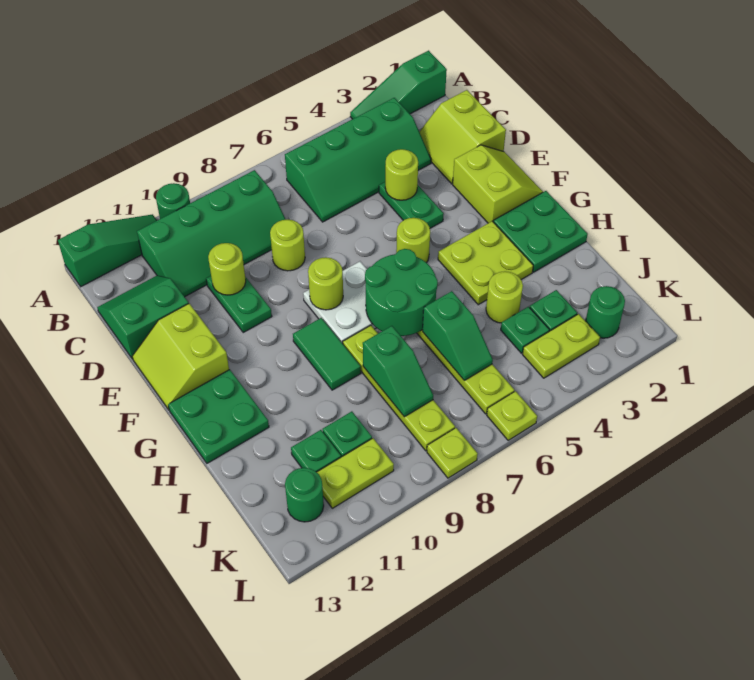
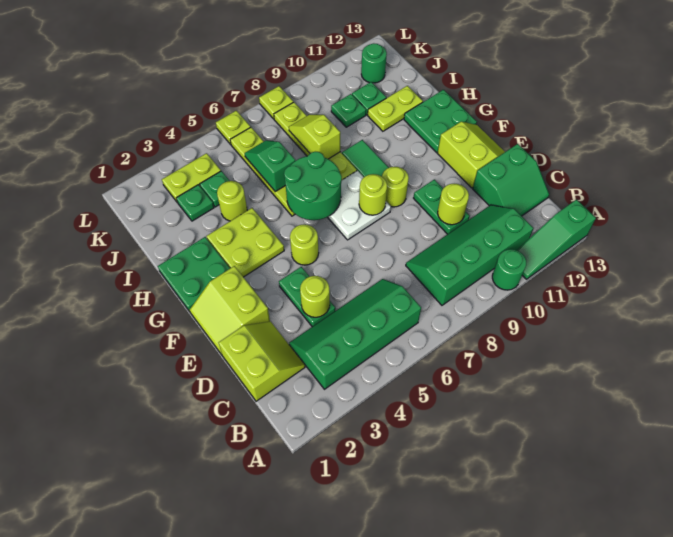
green slope A1:A3 level 1 top 1 -> none
lime round brick D8 level 1 -> lime round brick F9 level 1
green slope I8:J8 level 2 top I -> lime slope I8:J8 level 2 top I
green round brick K2 level 1 -> none
lime plate K10:K11 level 1 -> lime plate I11:I12 level 1

